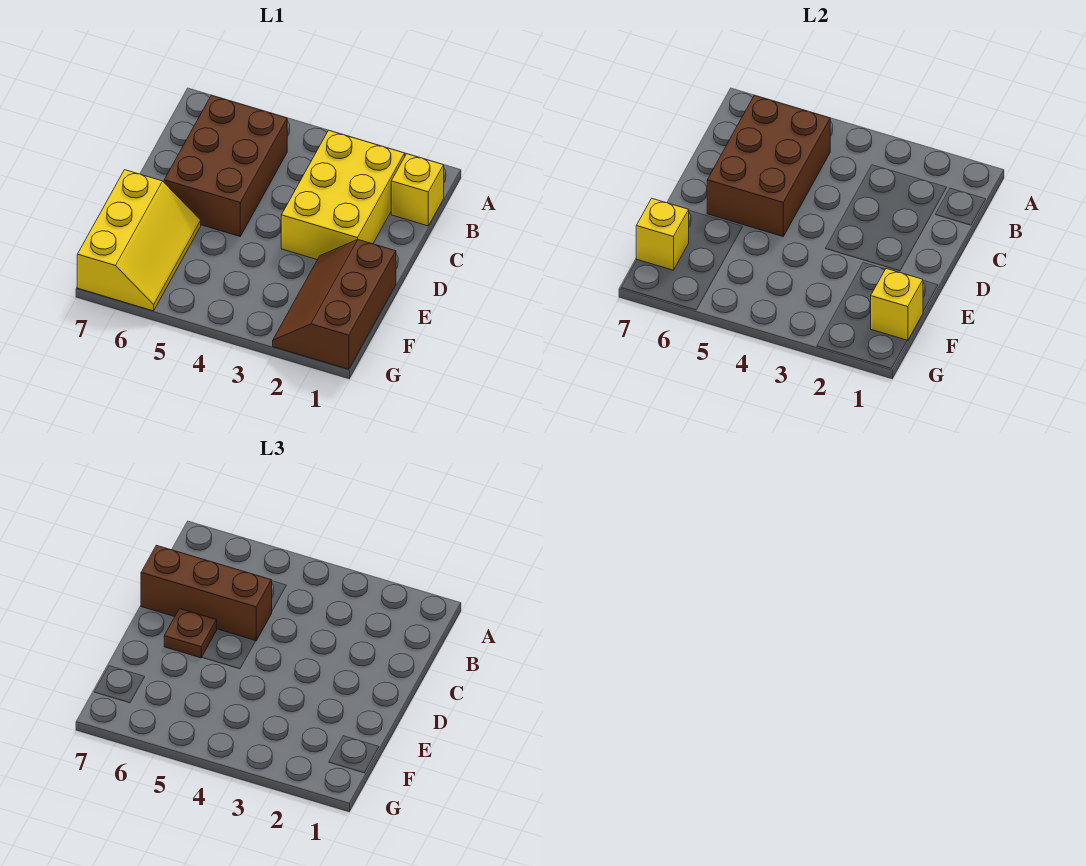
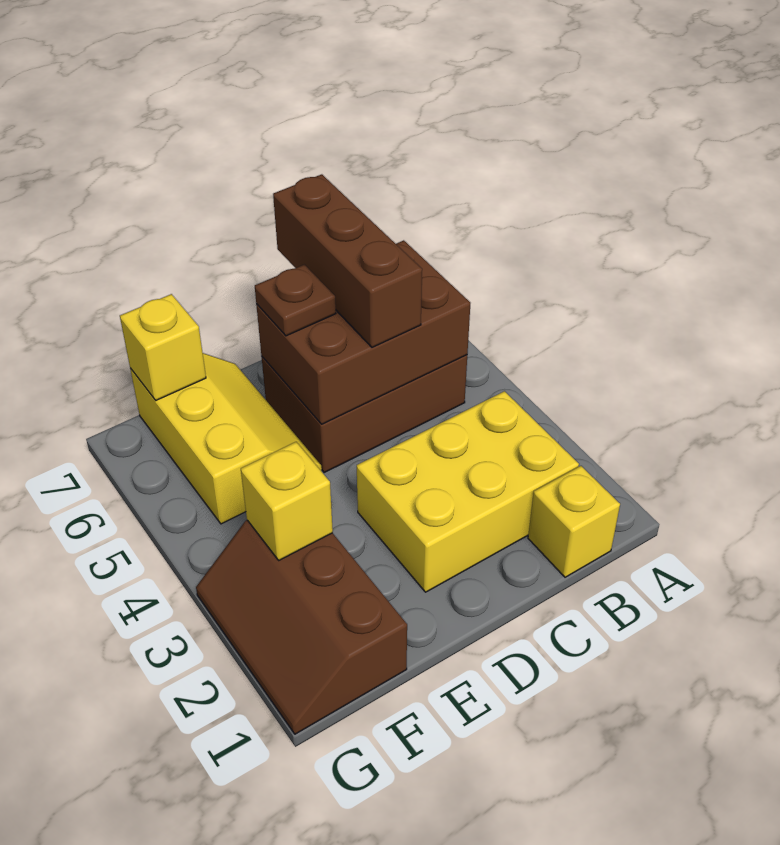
brown slope E1:G2 level 1 top 1 -> brown slope F1:G3 level 1 top F
yellow slope E6:G7 level 1 top 7 -> yellow slope E5:F7 level 1 top F
yellow brick F1 level 2 -> yellow brick F3 level 2

